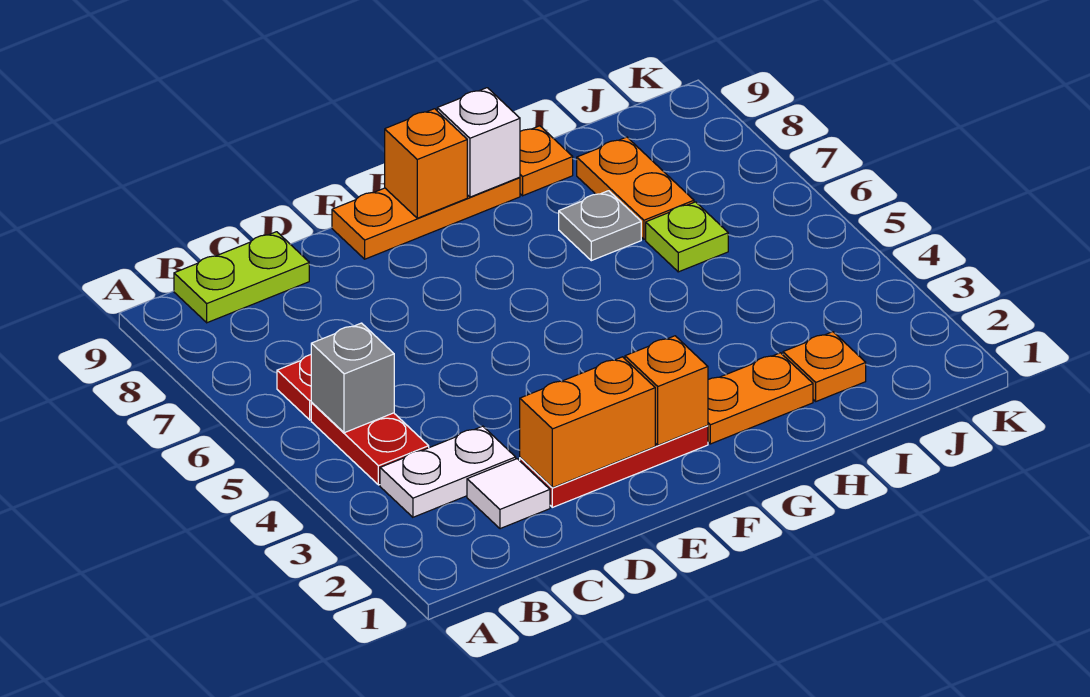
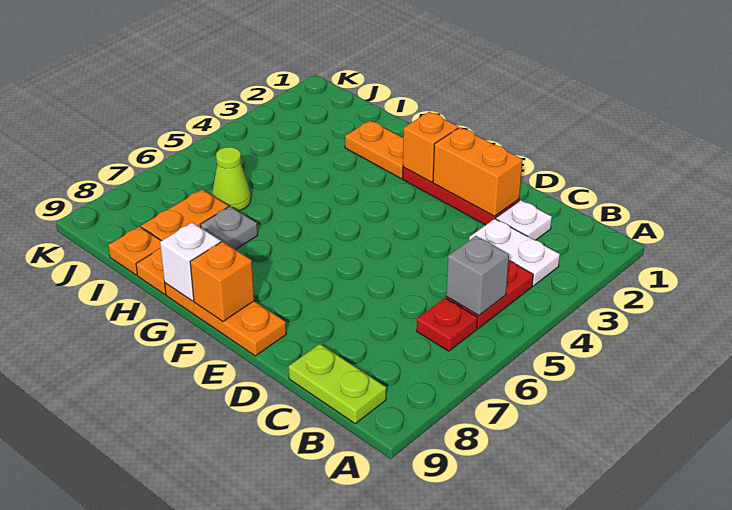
white tile C2 level 1 -> white plate C2 level 1
orange plate I2 level 1 -> orange plate I9 level 1
lime plate I6 level 1 -> lime cone I6 level 1

